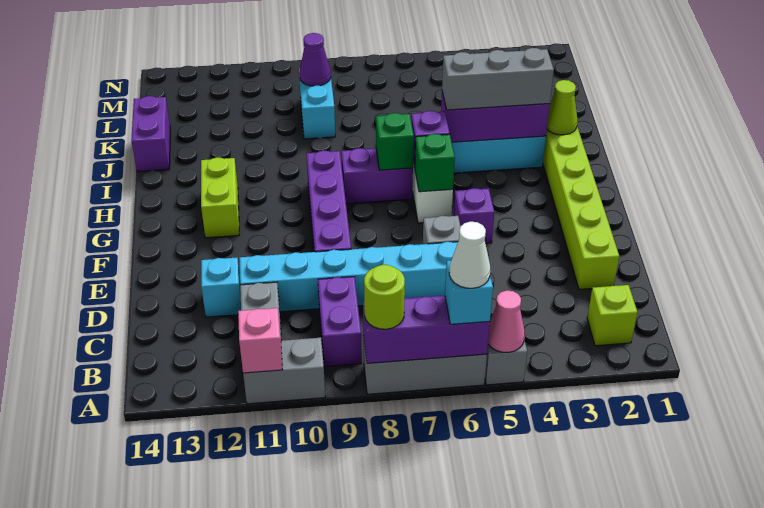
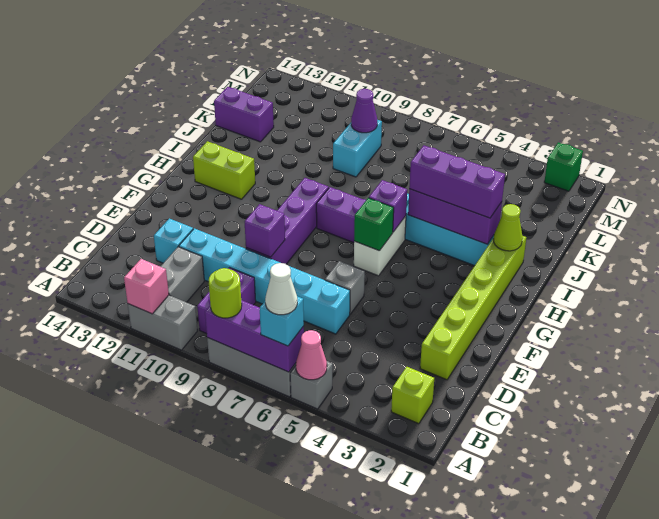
purple brick F5 level 1 -> purple brick E9 level 2
lime brick G12:H12 level 1 -> lime brick H12:H13 level 1
green brick H7 level 2 -> green brick N2 level 1
grey brick I3:I5 level 3 -> purple brick I3:I5 level 3
purple brick J14:K14 level 1 -> purple brick K13:K14 level 1

